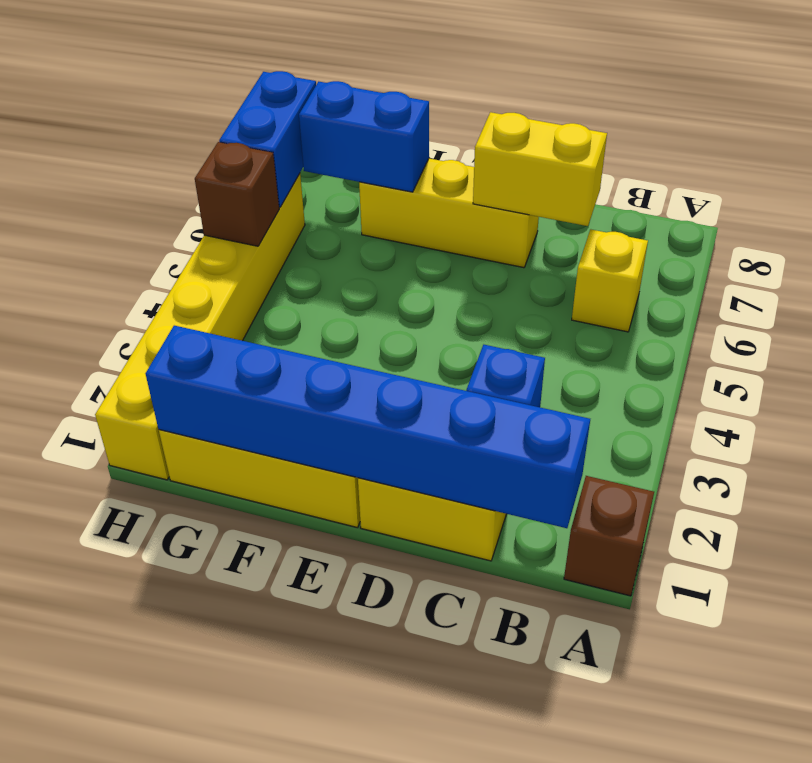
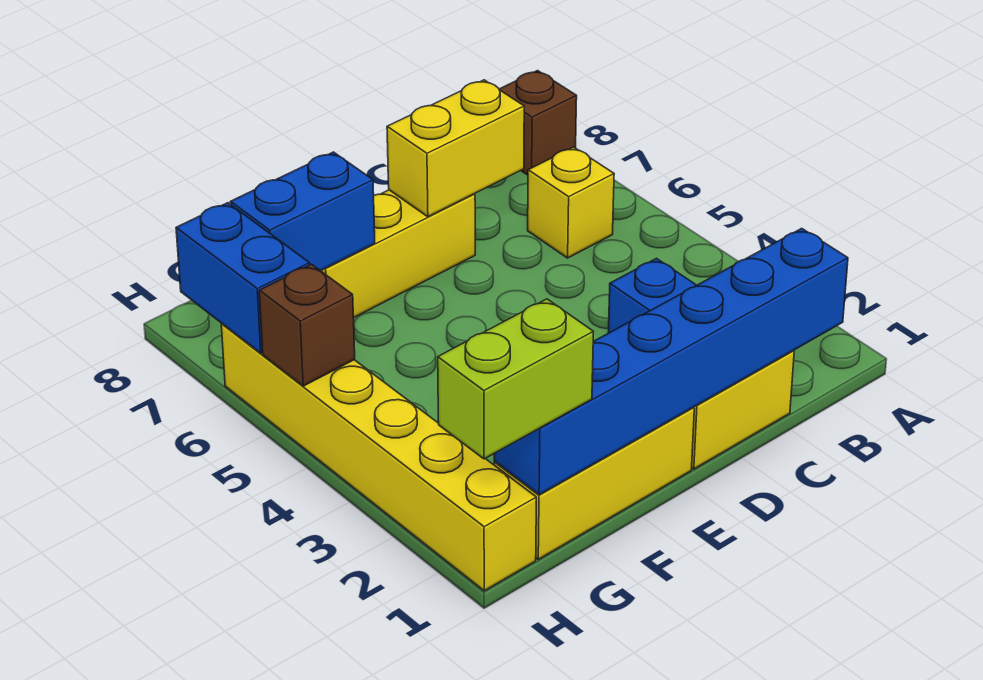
brown brick A1 level 1 -> brown brick A8 level 1
none -> lime brick G1:H1 level 3

